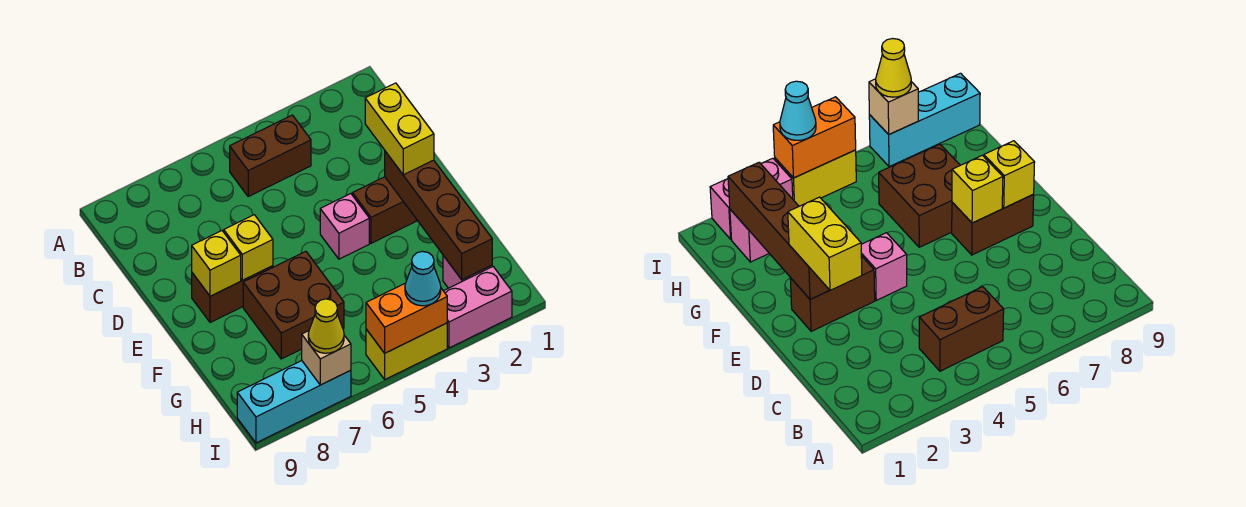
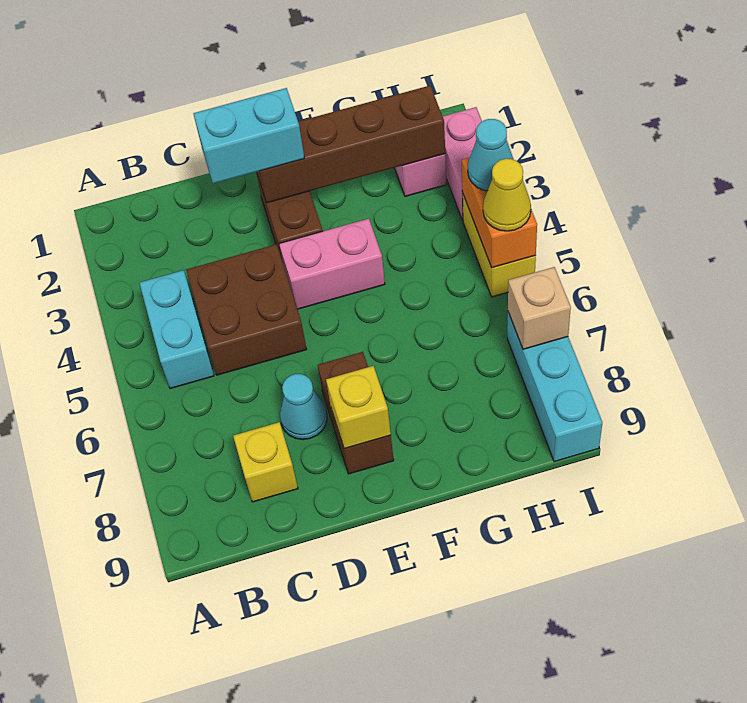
brown brick B4:B5 level 1 -> cyan brick B4:B5 level 1
yellow brick D2:E2 level 3 -> cyan brick D2:E2 level 3
none -> cyan cone D7 level 1
pink brick E4 level 1 -> pink brick E4:F4 level 1
yellow brick E7 level 2 -> yellow brick C8 level 1
brown brick F6:G7 level 1 -> brown brick C4:D5 level 1
yellow cone I7 level 3 -> yellow cone I5 level 3

